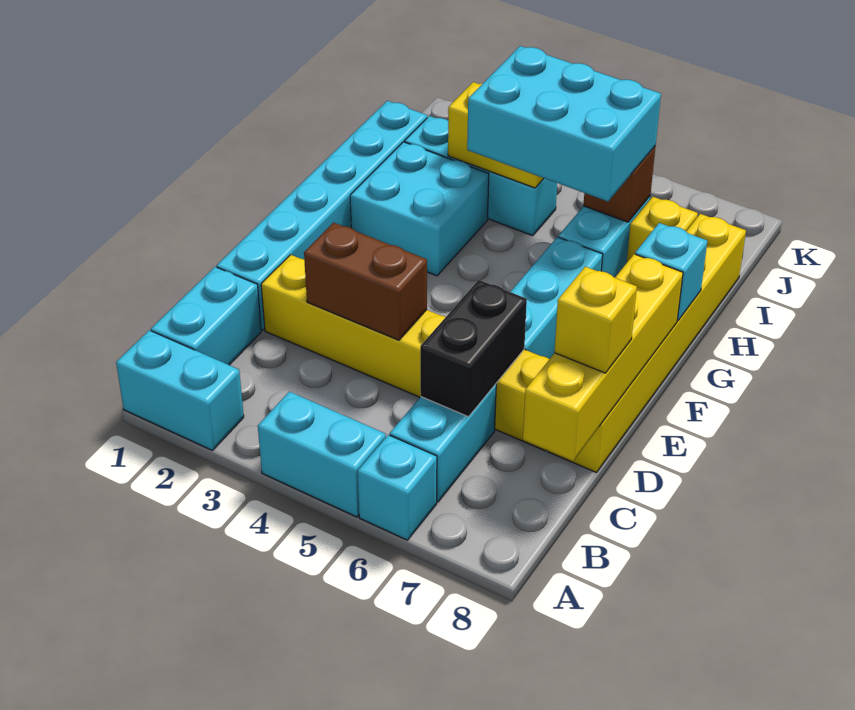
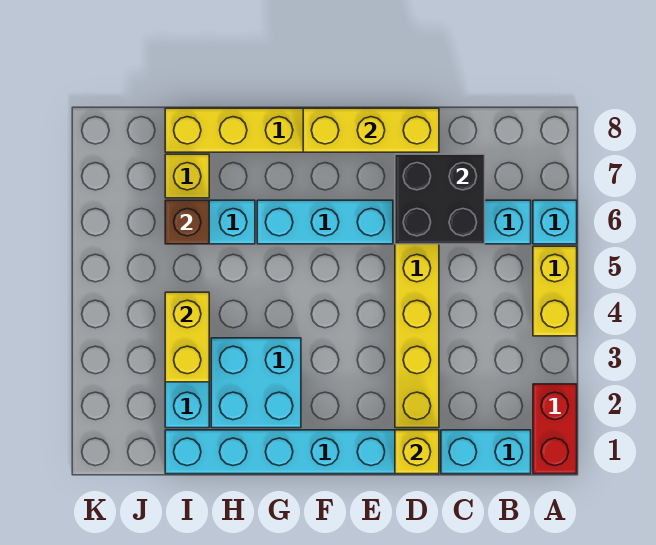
cyan brick A1:A2 level 1 -> red brick A1:A2 level 1
cyan brick A4:A5 level 1 -> yellow brick A4:A5 level 1
black brick C6:D6 level 2 -> black brick C6:D7 level 2
yellow brick C8:F8 level 2 -> yellow brick D8:F8 level 2
brown brick D3:D4 level 2 -> none
yellow brick D8 level 3 -> yellow brick D1 level 2
cyan brick G8 level 2 -> none
cyan brick H4:I6 level 3 -> none

